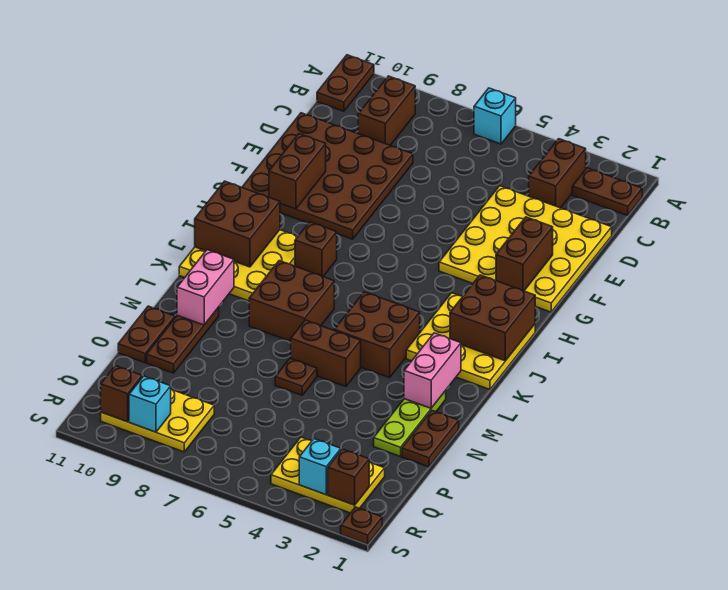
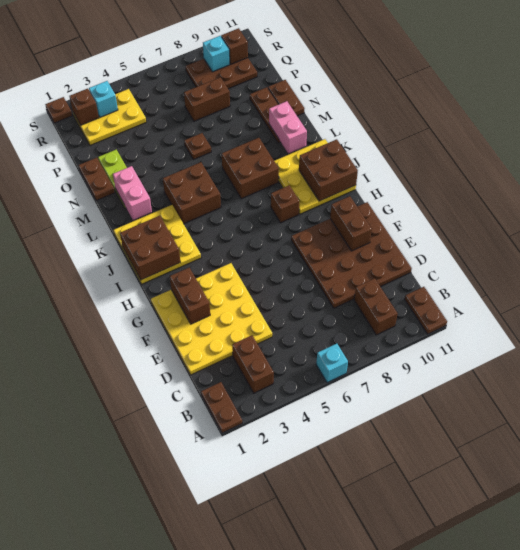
brown plate B1:B2 level 1 -> brown plate A1:B1 level 1
brown brick M5:M6 level 1 -> brown brick P7:P8 level 1
yellow plate Q8:R10 level 1 -> brown plate Q8:R10 level 1

